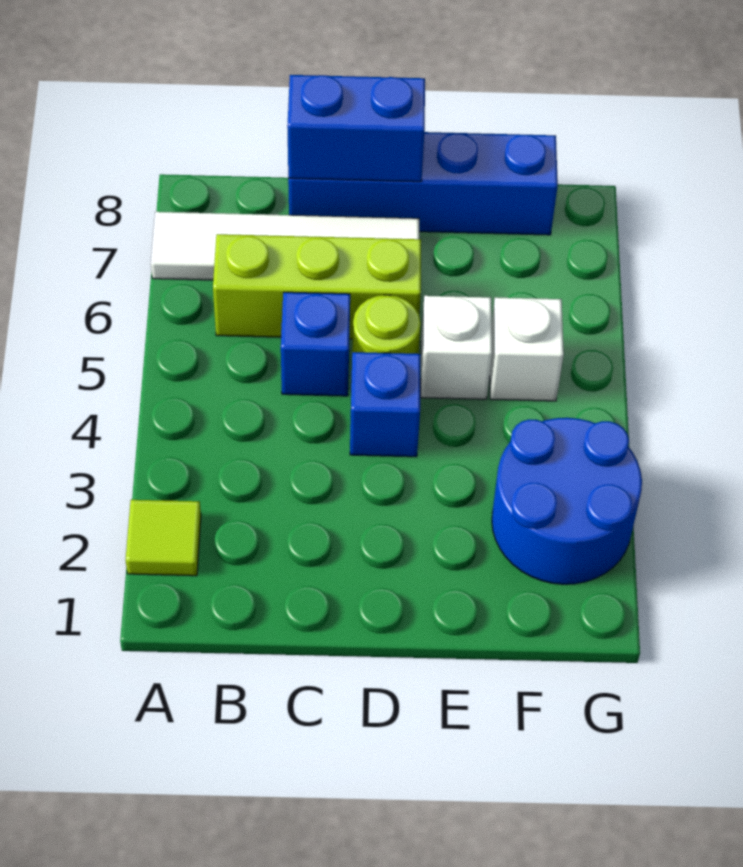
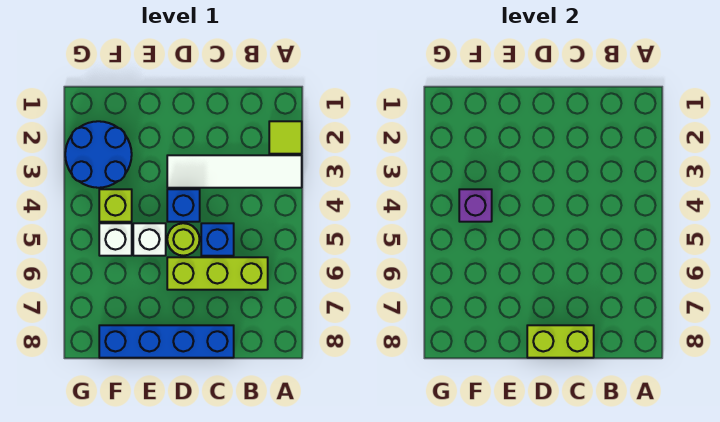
white tile A7:D7 level 1 -> white tile A3:D3 level 1
blue brick C8:D8 level 2 -> lime brick C8:D8 level 2
none -> lime brick F4 level 1
none -> purple brick F4 level 2

